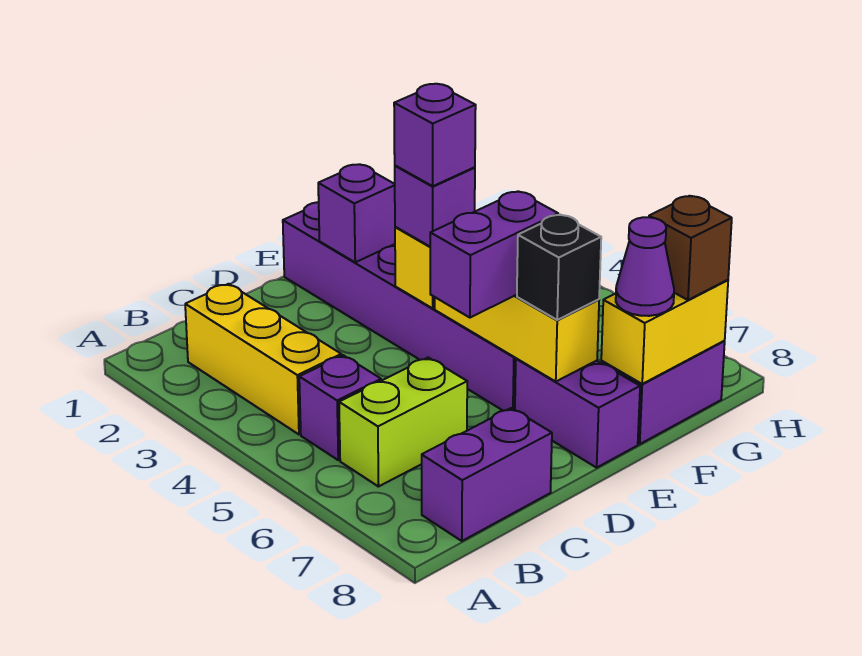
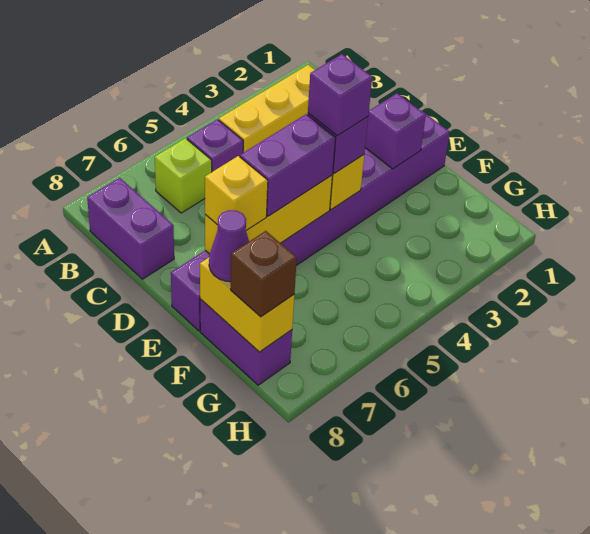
lime brick B6:C6 level 1 -> lime brick B6 level 1
purple brick D6:E6 level 3 -> purple brick E5:E6 level 3
black brick E7 level 3 -> yellow brick E7 level 3

